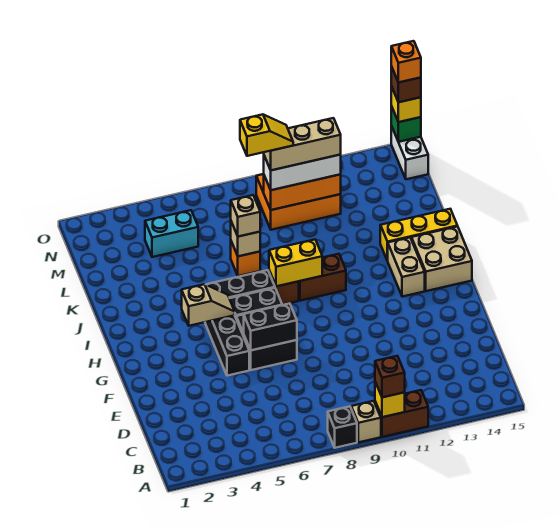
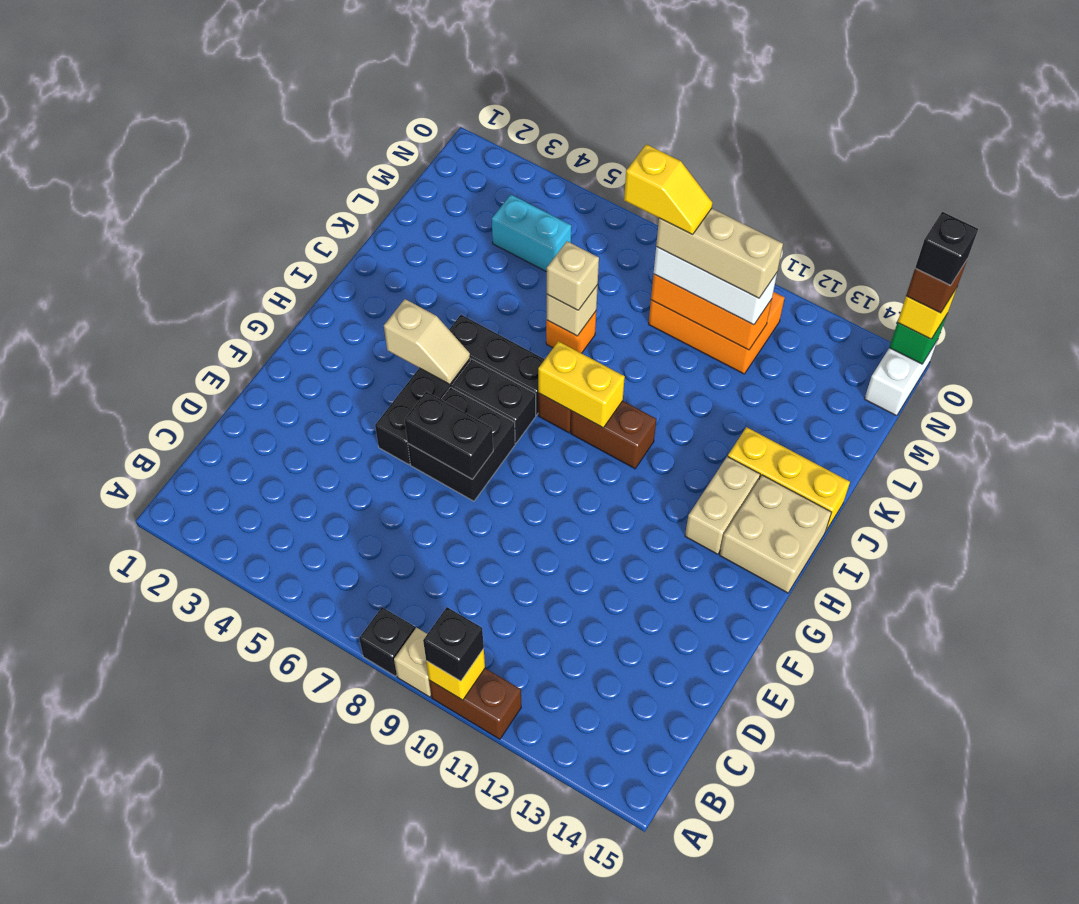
brown brick A10 level 3 -> black brick A10 level 3
orange brick O15 level 5 -> black brick O15 level 5

